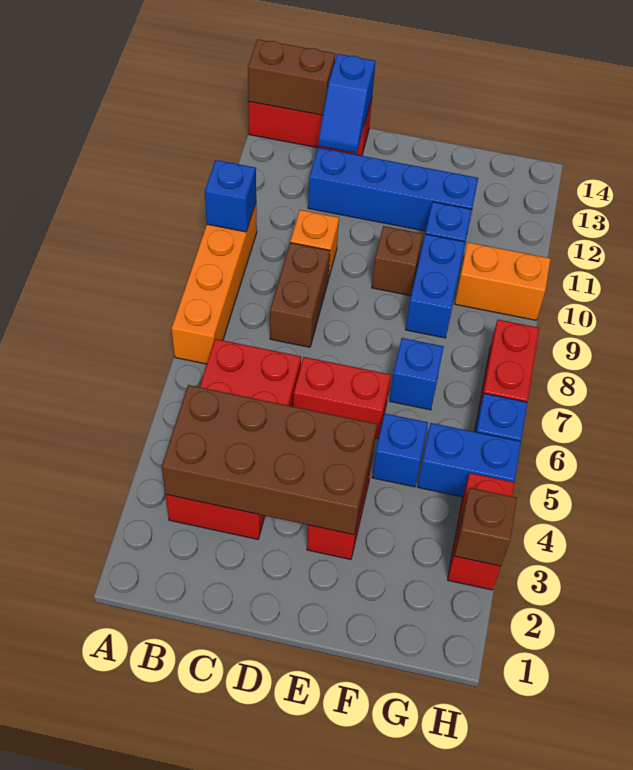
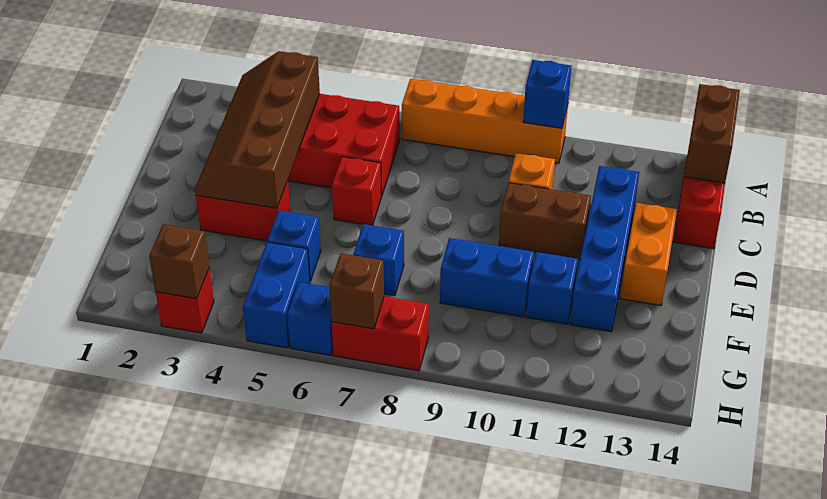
brown brick B3:E4 level 2 -> brown slope B3:E4 level 2 top 4
brown brick C8:C9 level 1 -> brown brick D10:D11 level 1
blue slope C13:C14 level 2 top 14 -> none
red brick D6:E6 level 1 -> red brick D6 level 1
brown brick E10 level 1 -> brown brick H7 level 2
orange brick G10:H10 level 1 -> orange brick D13:E13 level 1
red brick H3:H4 level 1 -> red brick H3 level 1

